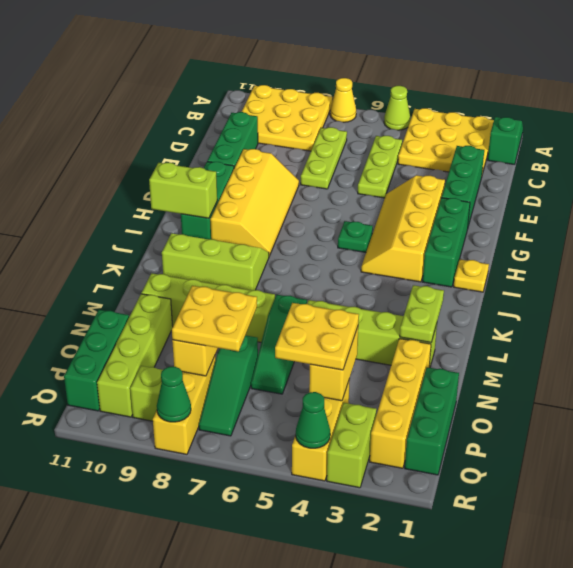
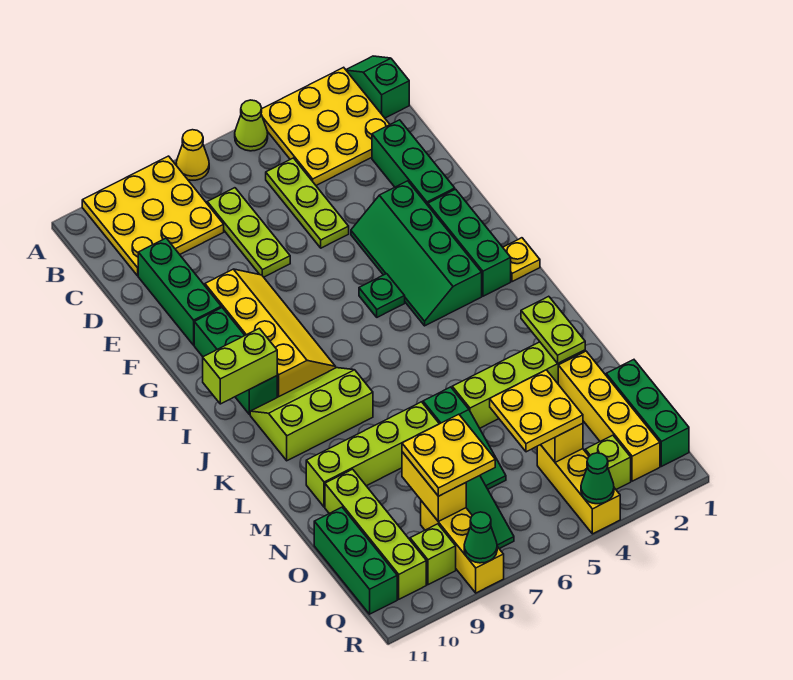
yellow slope F3:I4 level 1 top 3 -> green slope F3:I4 level 1 top 3
lime brick Q3:R3 level 1 -> lime brick Q3 level 1

